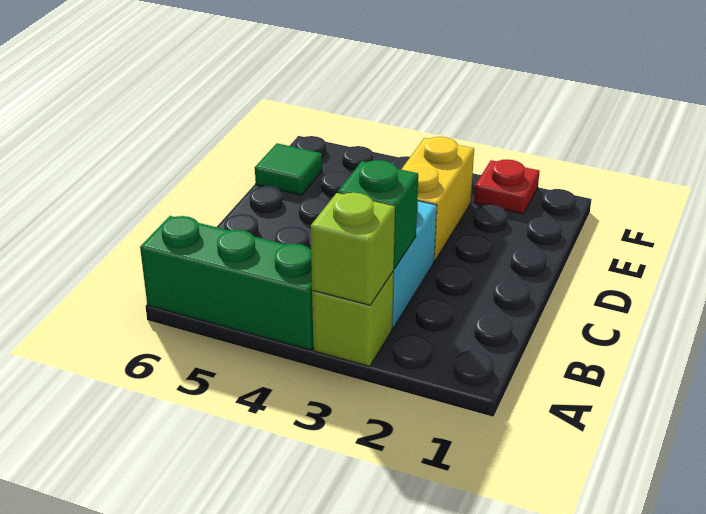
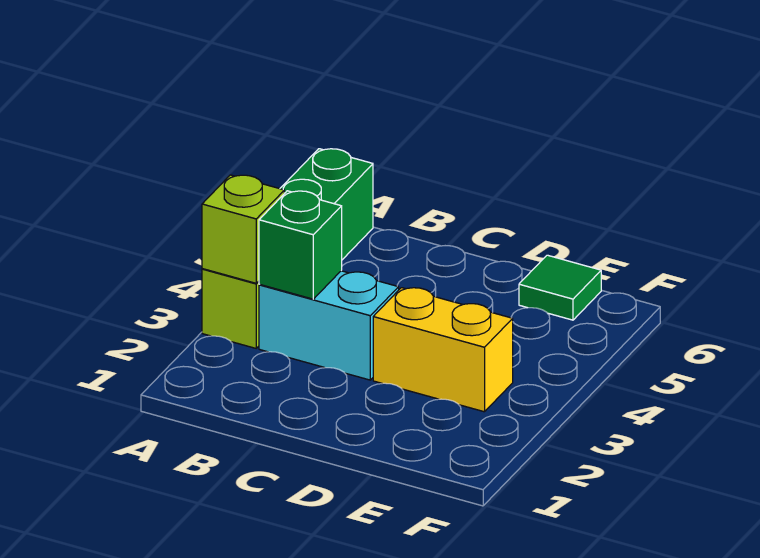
red plate F2 level 1 -> none

